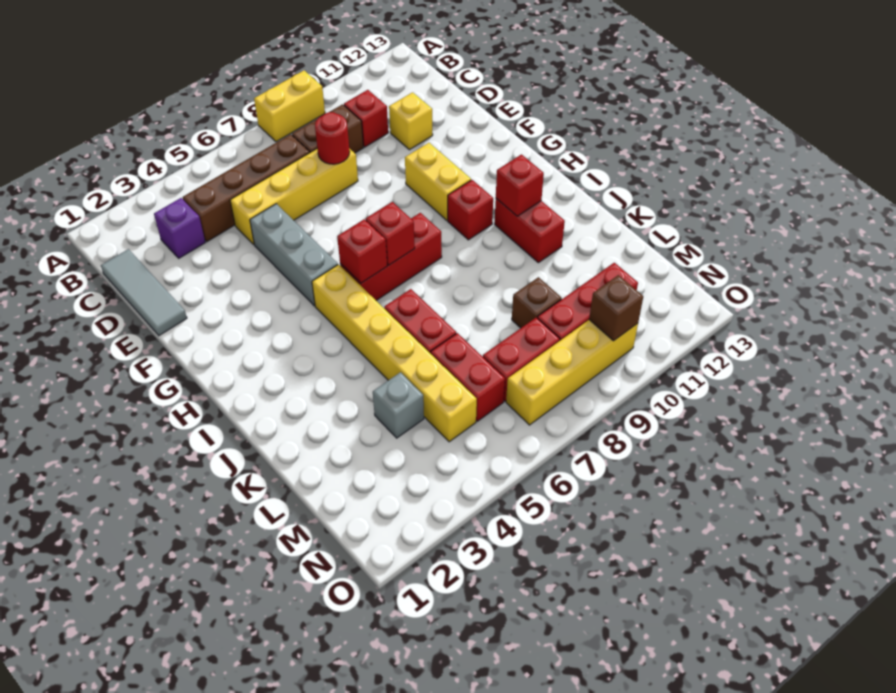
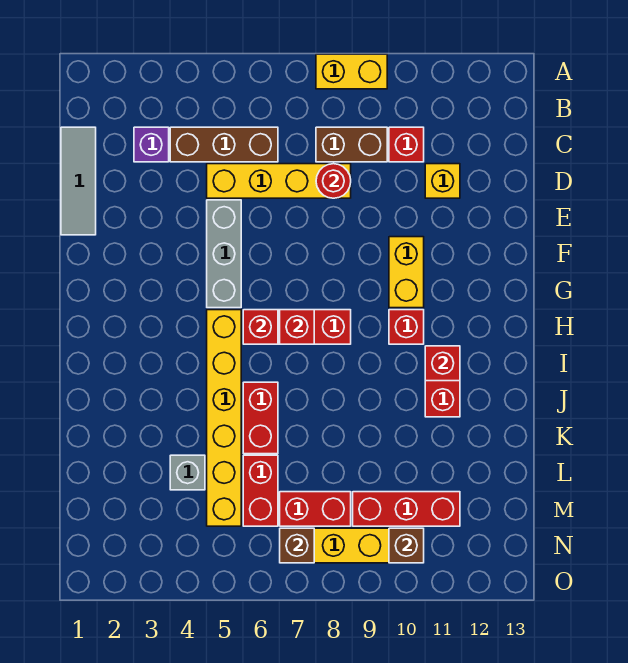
brown brick C4:C7 level 1 -> brown brick C4:C6 level 1
brown brick L9 level 1 -> brown brick N7 level 2

